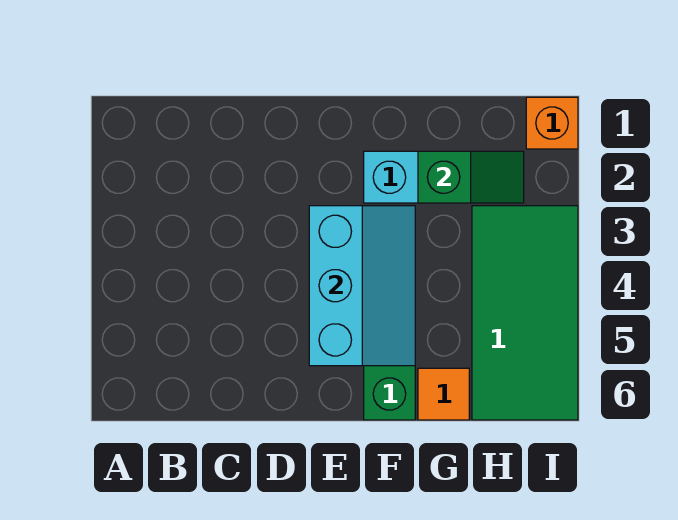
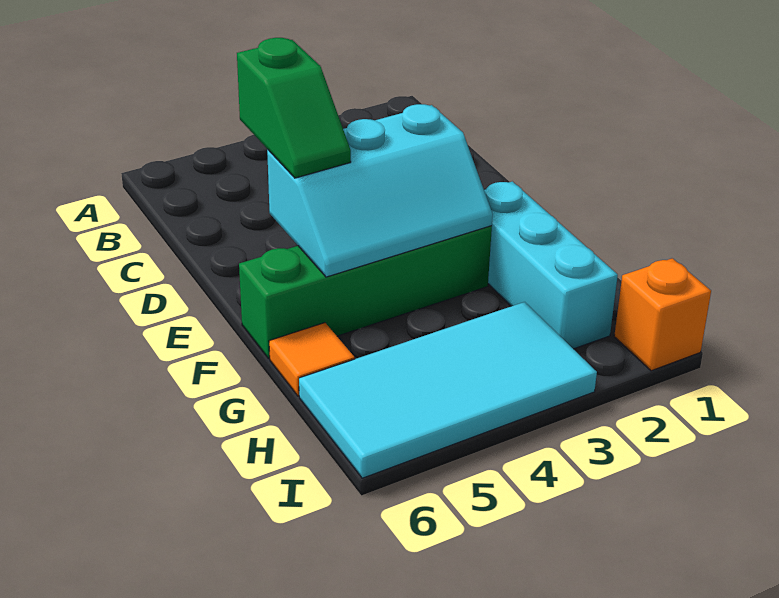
green slope G2:H2 level 2 top G -> green slope D5:E5 level 3 top D
green tile H3:I6 level 1 -> cyan tile H3:I6 level 1

